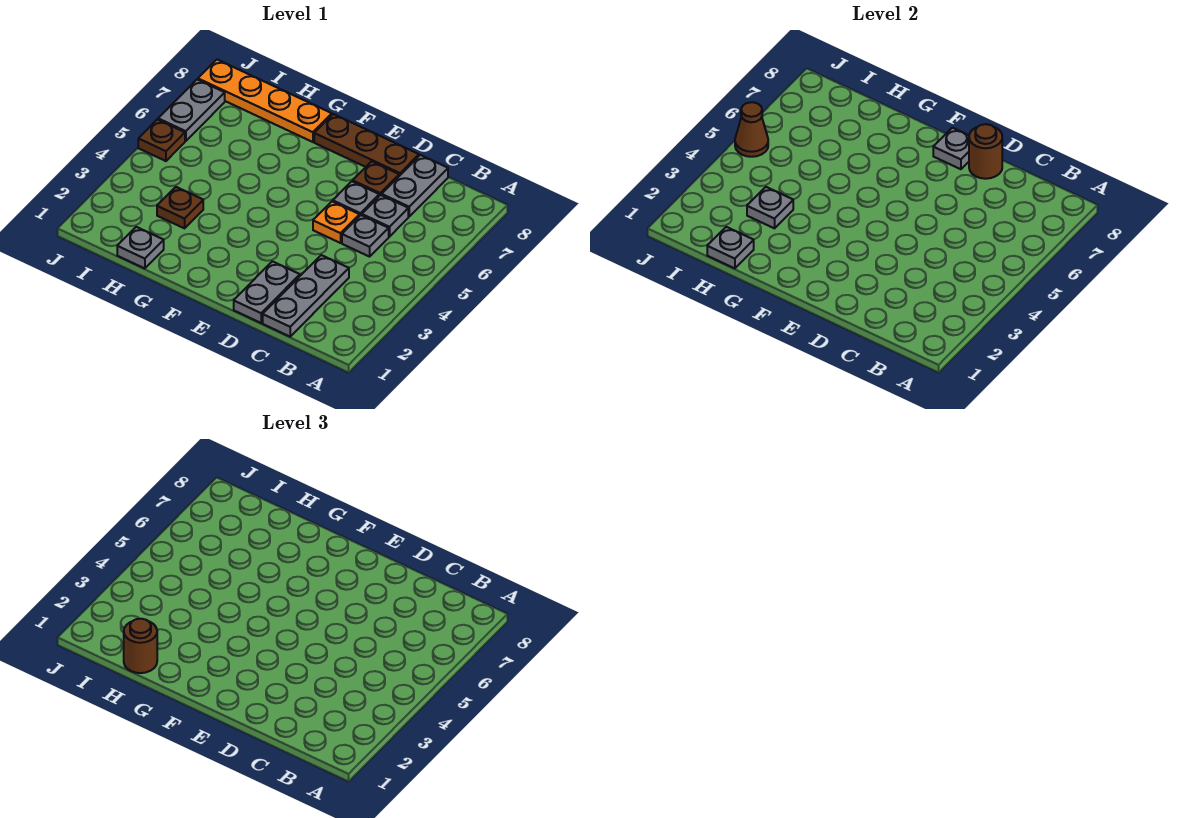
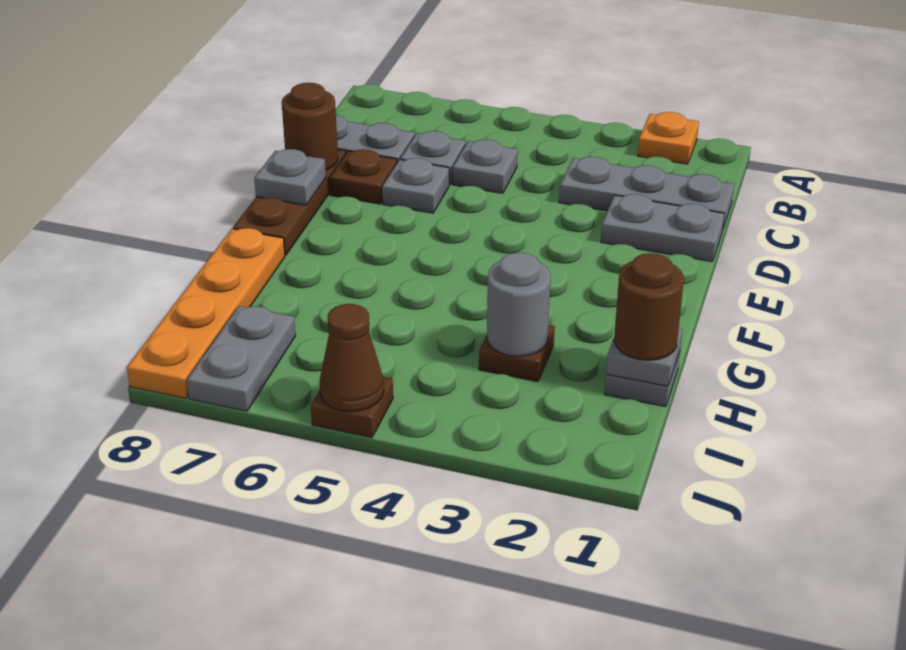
orange plate D5 level 1 -> orange plate A2 level 1
grey plate H3 level 2 -> grey round brick H3 level 2
grey plate J6:J7 level 1 -> grey plate I7:J7 level 1

